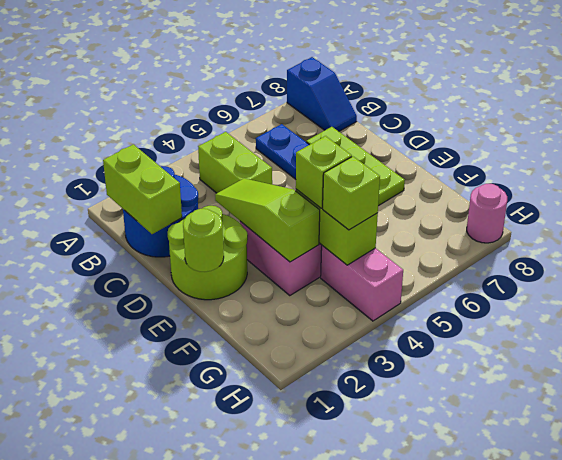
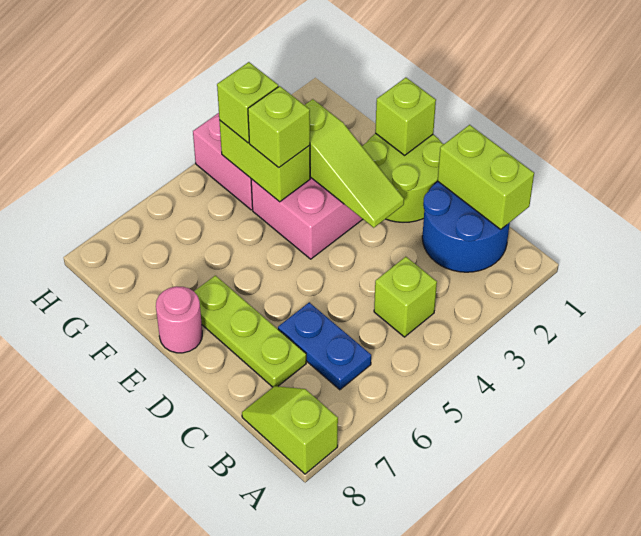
blue slope A8:B8 level 1 top A -> lime slope A8:B8 level 1 top A
lime brick B4:C4 level 1 -> lime brick B4 level 1
lime round brick E1 level 2 -> lime brick E1 level 2
pink round brick H8 level 1 -> pink round brick E8 level 1

